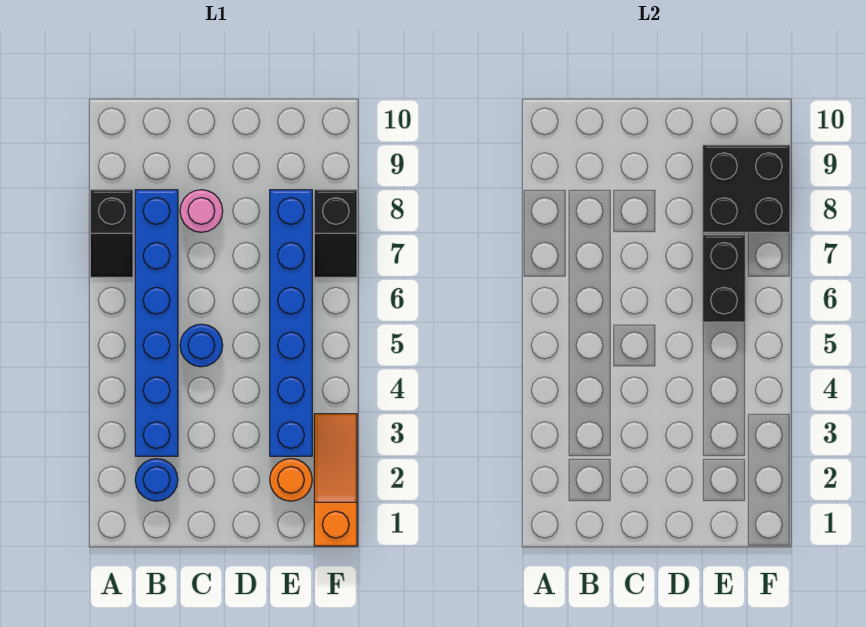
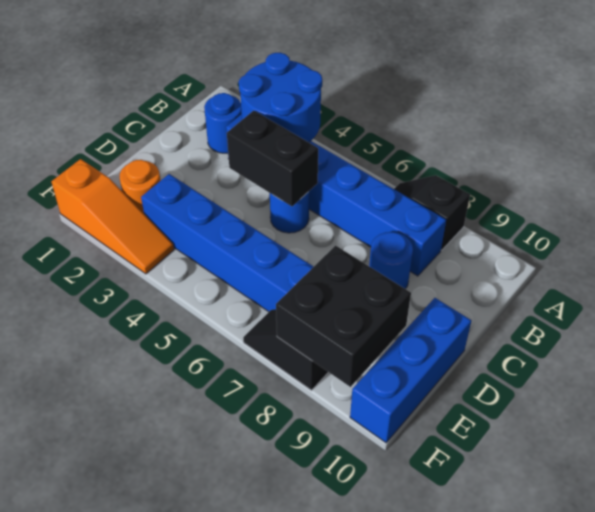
none -> blue round brick A3:B4 level 2
pink round brick C8 level 1 -> blue round brick C8 level 1
none -> blue brick D10:F10 level 1
black brick E6:E7 level 2 -> black brick C4:C5 level 2

